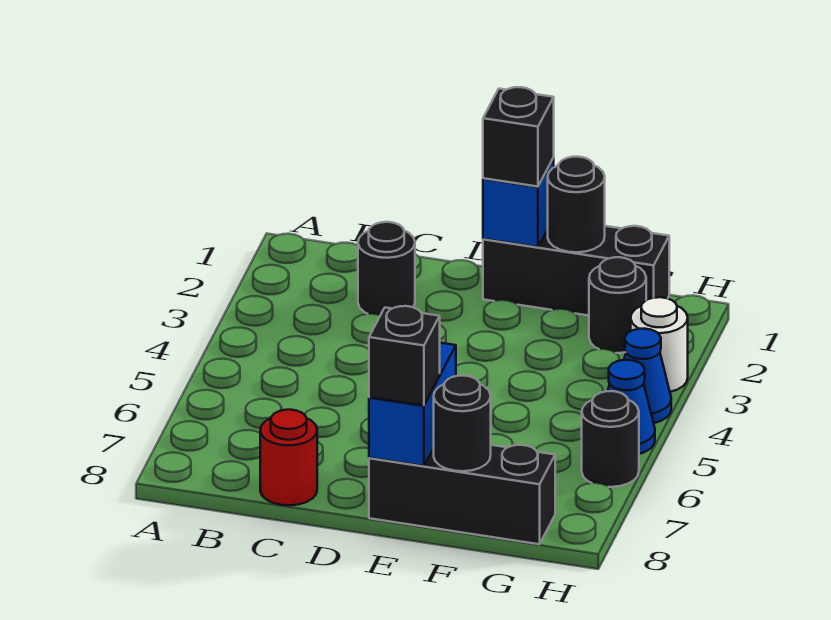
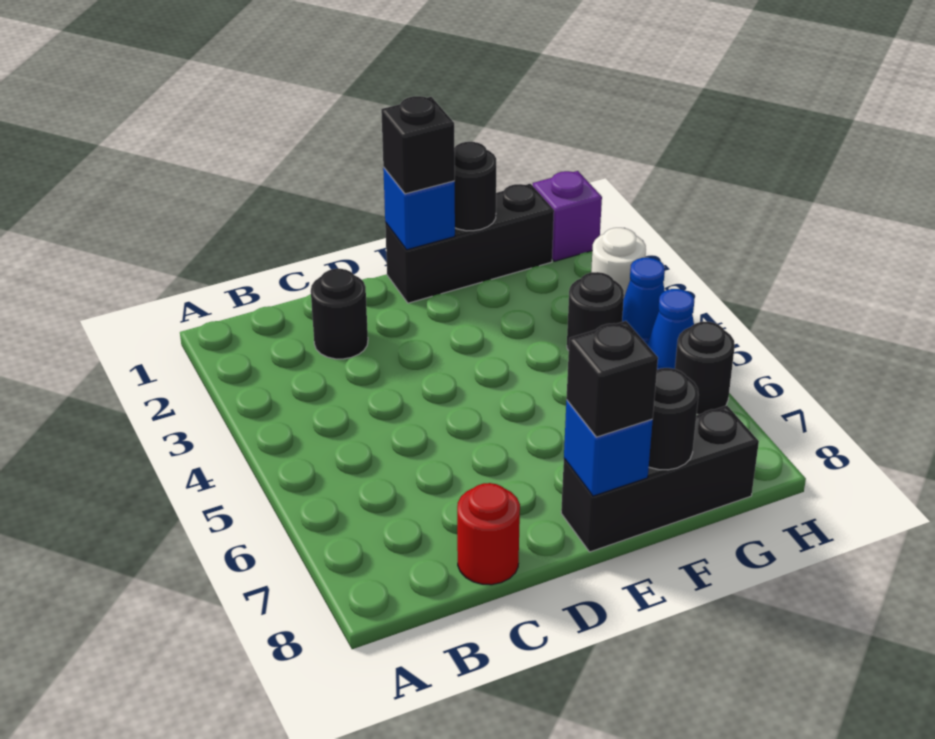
blue brick E7:E8 level 2 -> blue brick E8 level 2
black round brick G2 level 1 -> black round brick G4 level 1
none -> purple brick H1 level 1

